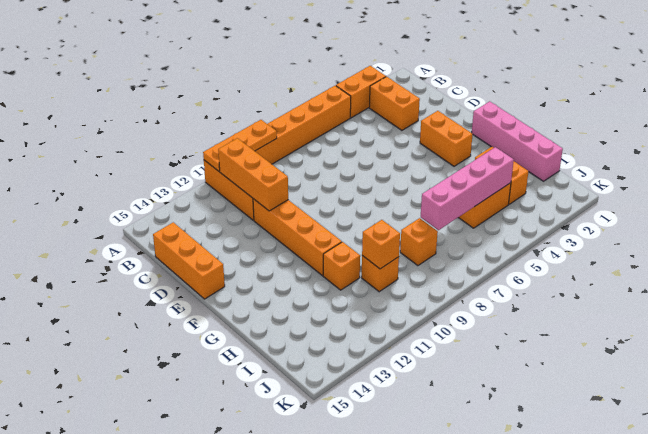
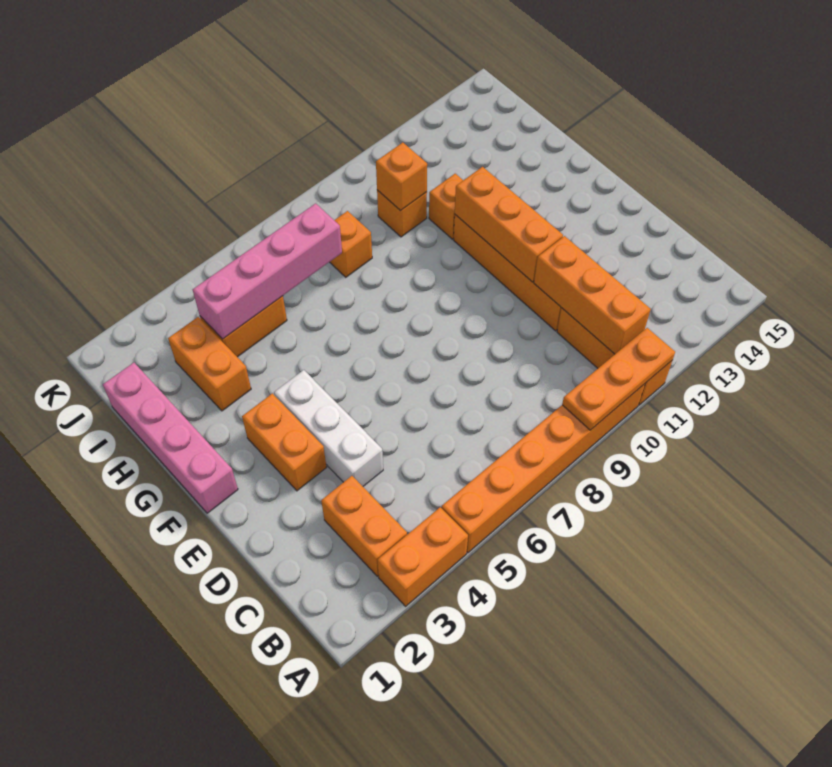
orange brick C15:E15 level 1 -> orange brick E11:G11 level 2
none -> white brick D4:F4 level 1

